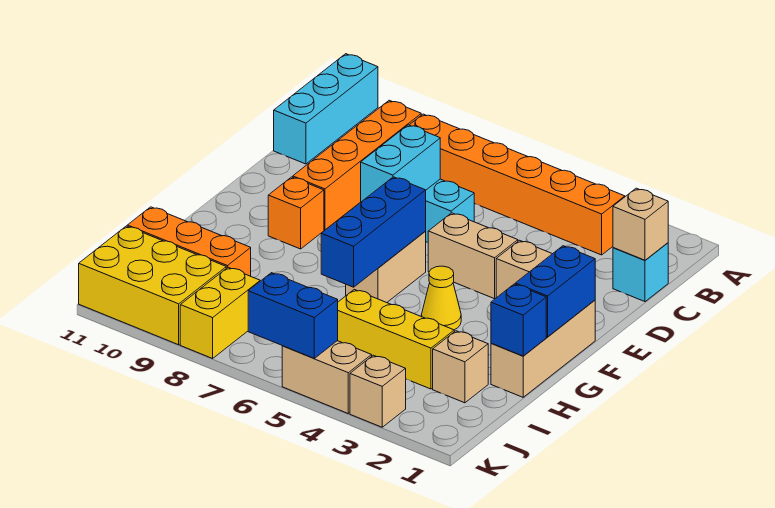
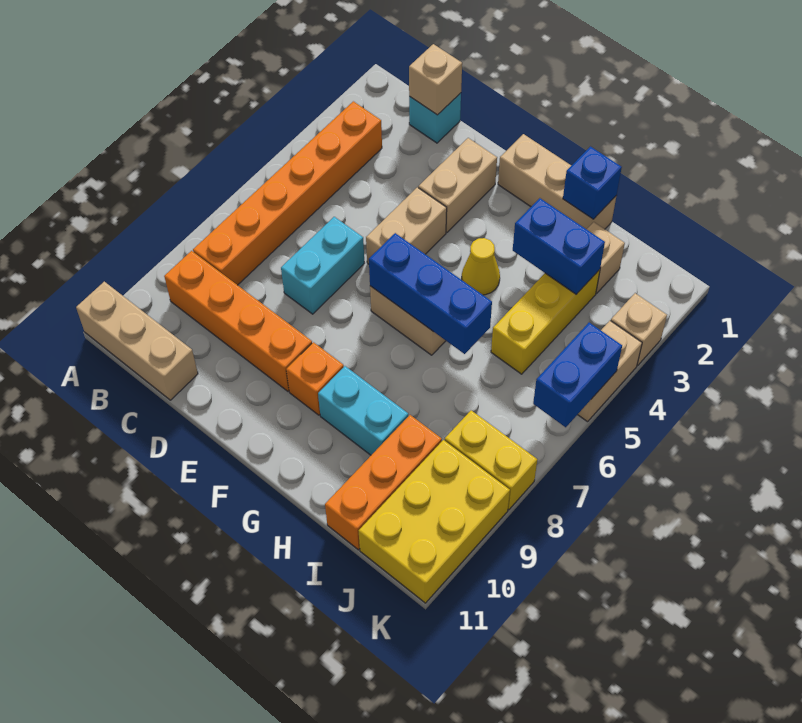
cyan brick A11:C11 level 1 -> tan brick A11:C11 level 1
cyan brick D7:E7 level 2 -> cyan brick G9:H9 level 1
blue brick F1:G1 level 2 -> blue brick H3:I3 level 2

